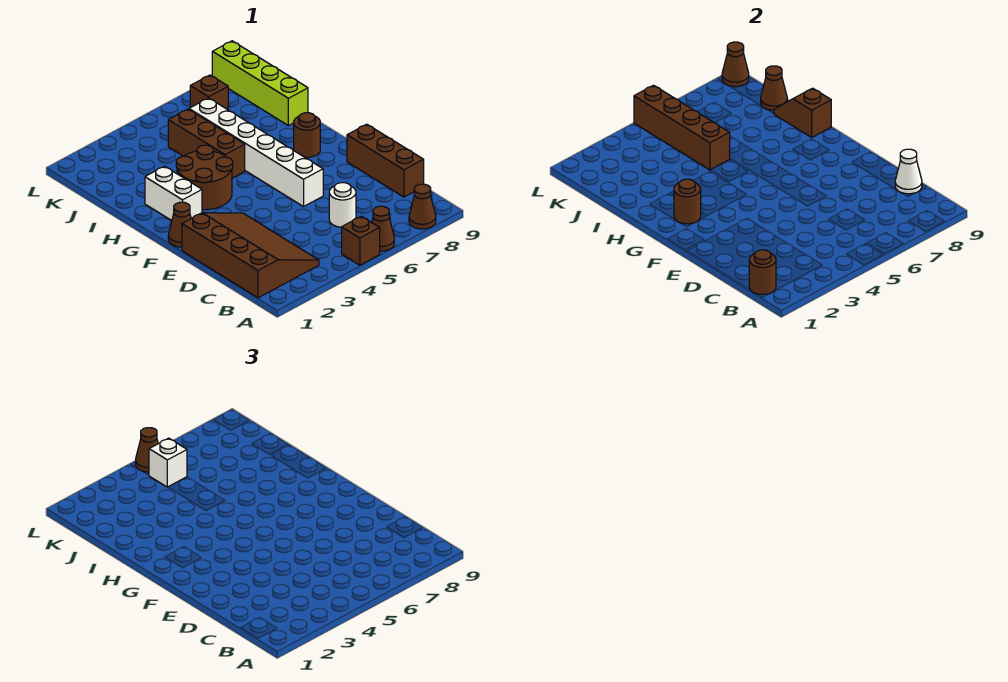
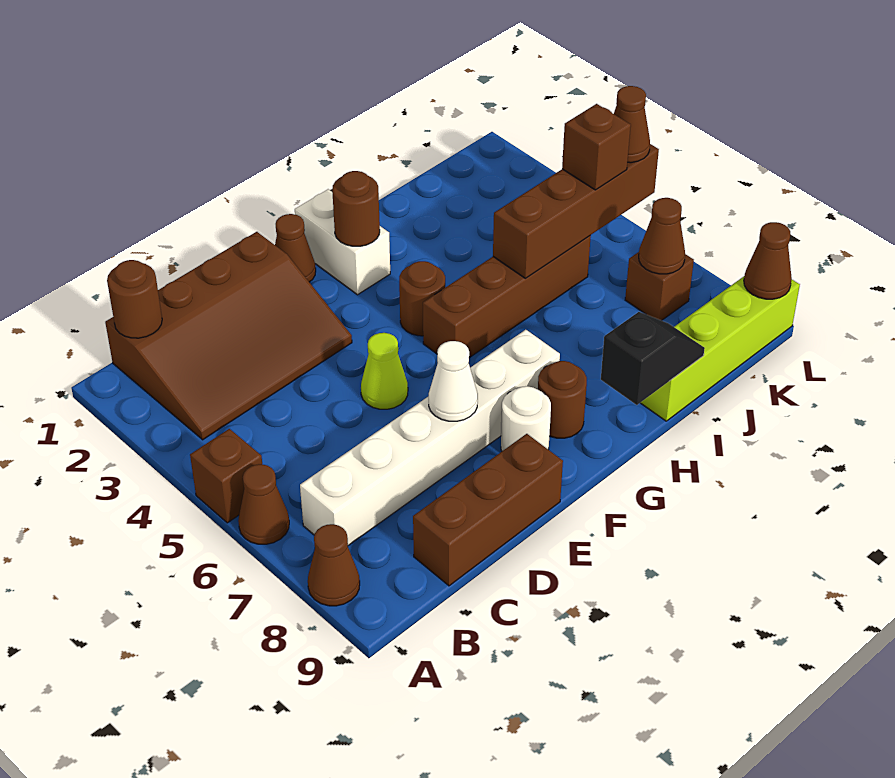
white round brick C6 level 1 -> white round brick F8 level 1
white cone C9 level 2 -> white cone E7 level 2
none -> lime cone E5 level 1
white brick E6:J6 level 1 -> white brick B7:G7 level 1
white brick G2:H2 level 1 -> white brick G1:G2 level 1
brown round brick G3:H4 level 1 -> brown round brick G4 level 1
brown brick H5:J5 level 1 -> brown brick G5:J5 level 1
brown slope H9:I9 level 2 top H -> black slope H9:I9 level 2 top H
brown cone J9 level 2 -> brown cone K7 level 2
white brick K5 level 3 -> brown brick K5 level 3

